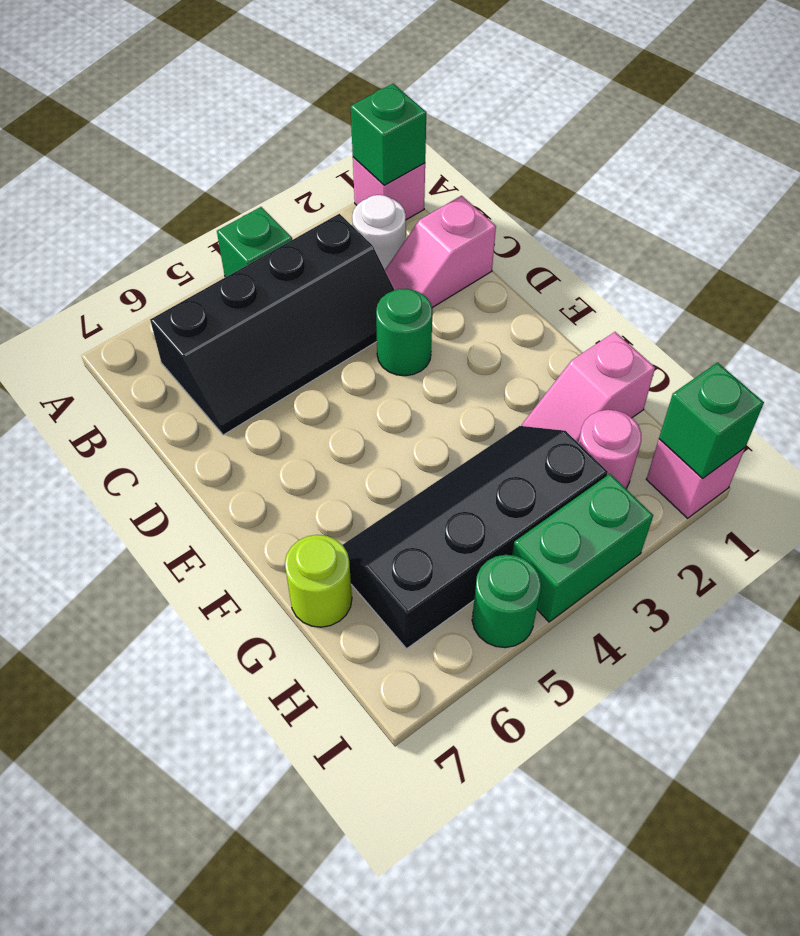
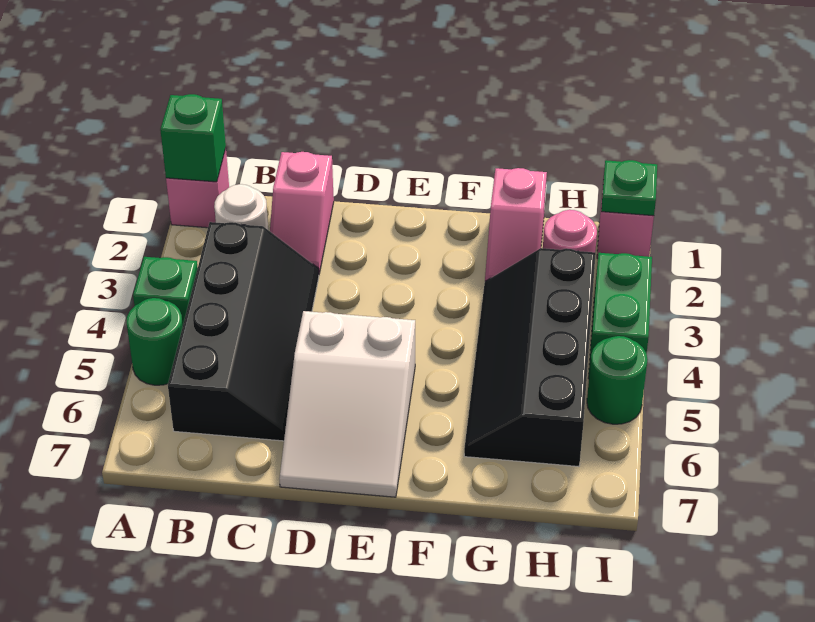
green round brick D3 level 1 -> green round brick A5 level 1
none -> white slope D5:E7 level 1 top 5
lime round brick G7 level 1 -> none
green brick I1 level 2 -> green plate I1 level 2

